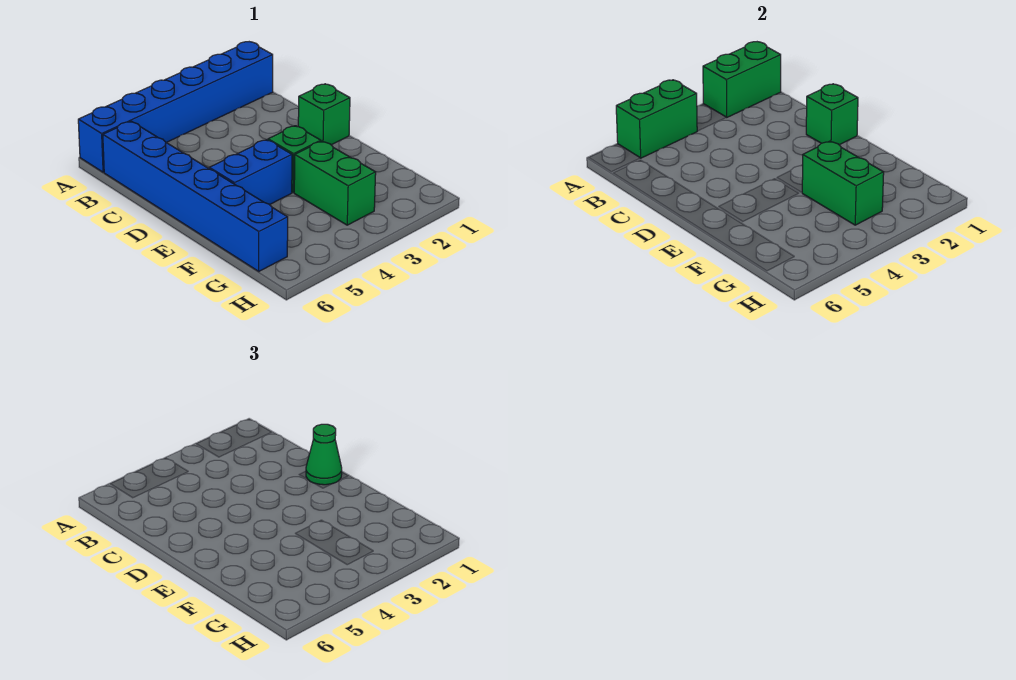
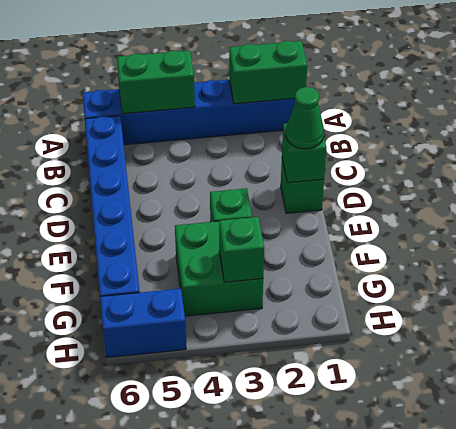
blue brick E4:E5 level 1 -> blue brick H5:H6 level 1
green brick F3:G3 level 1 -> green brick F3:G4 level 1
green brick F3:G3 level 2 -> green brick G3 level 2

